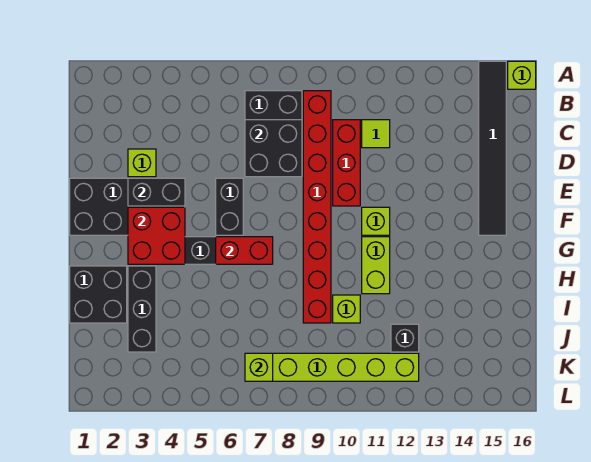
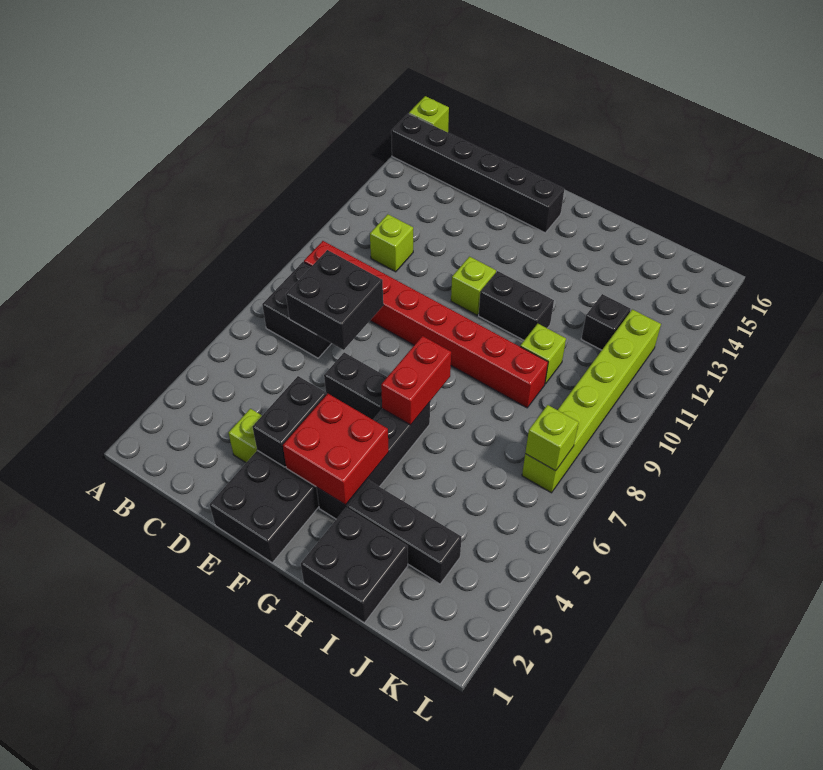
black tile A15:F15 level 1 -> black brick A15:F15 level 1
red brick C10:E10 level 1 -> none
lime tile C11 level 1 -> lime brick C11 level 1
lime brick G11:H11 level 1 -> black brick G11:H11 level 1

